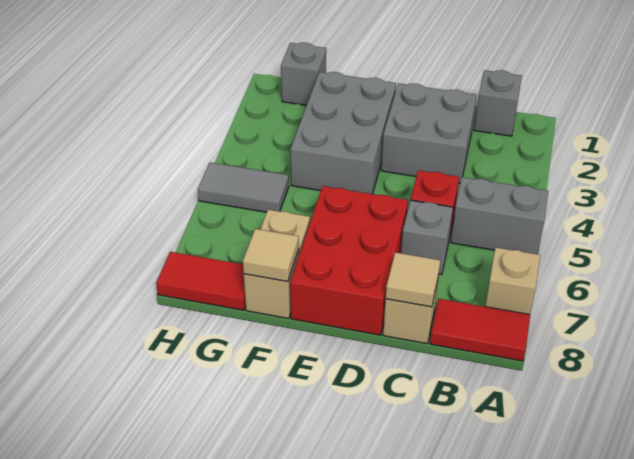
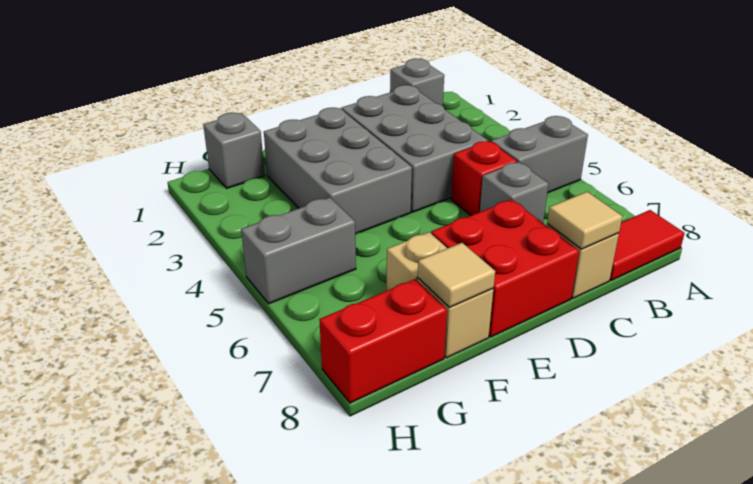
tan brick A7 level 1 -> none
grey brick C2:D3 level 1 -> grey brick C2:D4 level 1
red brick D6:E8 level 1 -> red brick D7:E8 level 1
grey tile G5:H5 level 1 -> grey brick G5:H5 level 1
red tile G8:H8 level 1 -> red brick G8:H8 level 1

